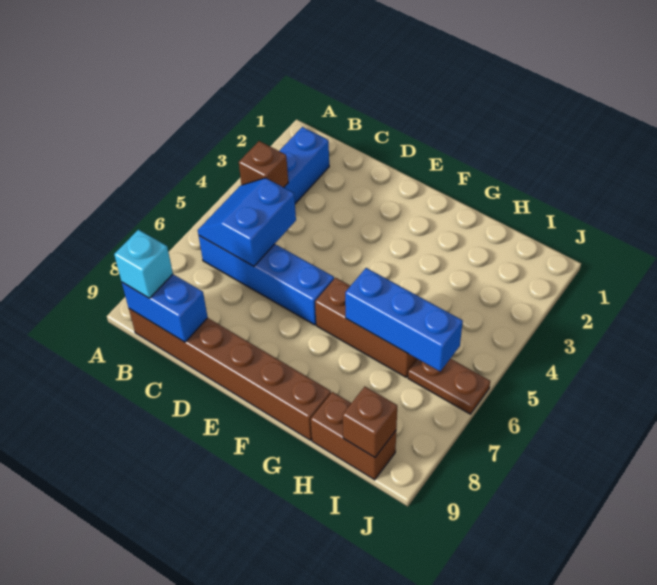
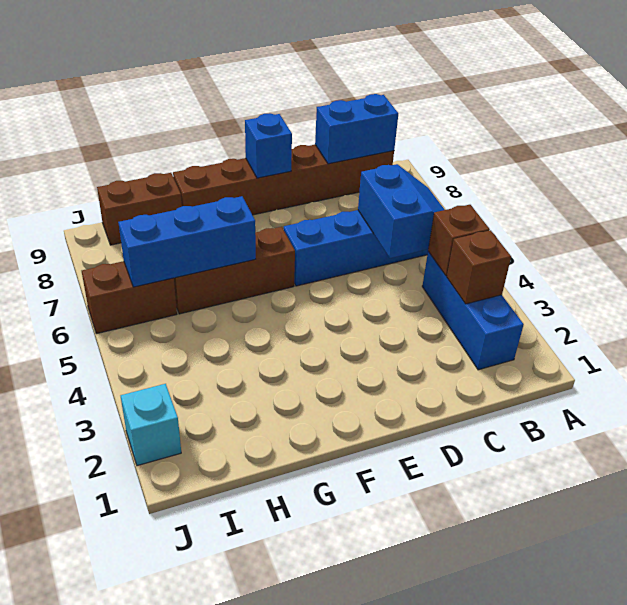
cyan brick B9 level 3 -> cyan brick J2 level 1
none -> blue brick E9 level 2
brown plate I6:J6 level 1 -> brown brick I6:J6 level 1
brown brick I9 level 2 -> brown brick B3 level 2

